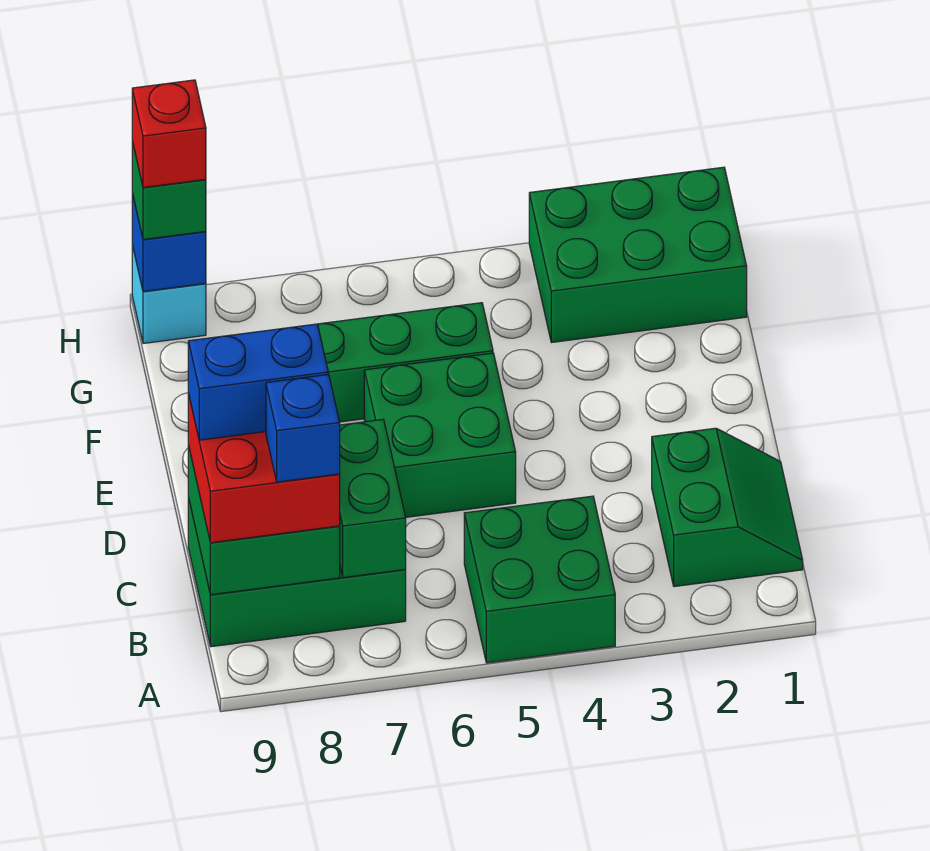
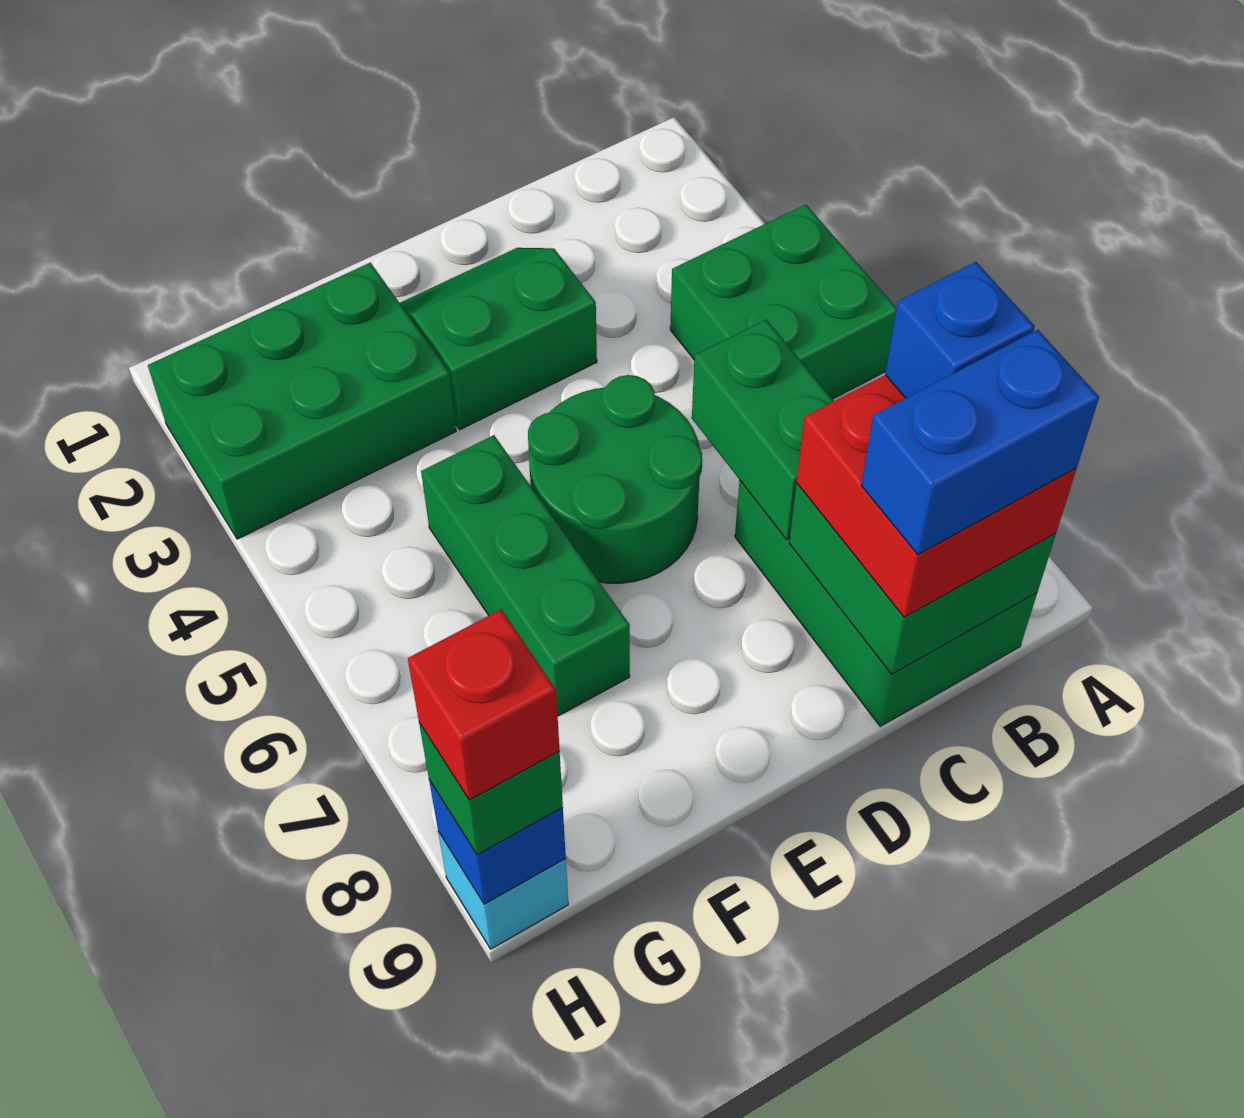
green slope B1:C2 level 1 top 2 -> green slope D2:E3 level 1 top 3
green brick B7:C7 level 2 -> green brick C6:C7 level 2
blue brick C8:C9 level 4 -> blue brick B9:C9 level 4
green brick D5:E6 level 1 -> green round brick D5:E6 level 1
green brick G1:H3 level 1 -> green brick F2:H3 level 1

